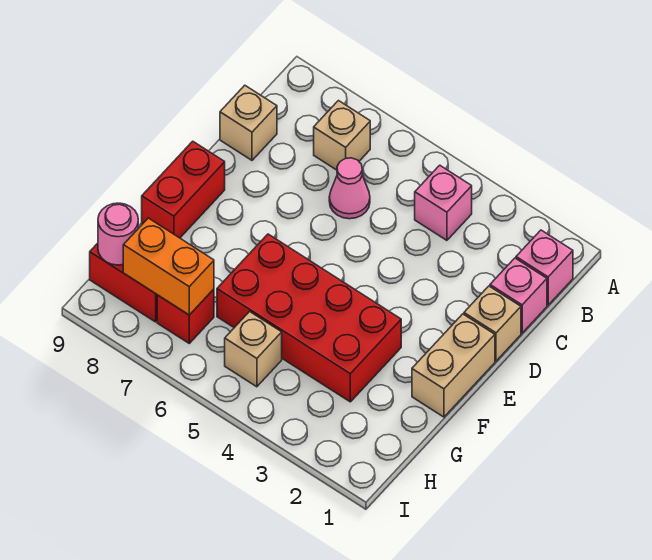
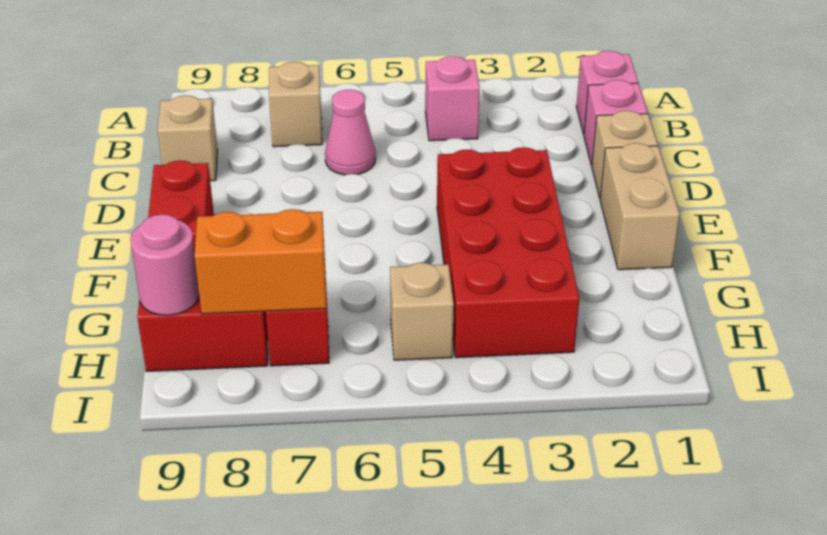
red brick F3:G6 level 1 -> red brick E3:H4 level 1

